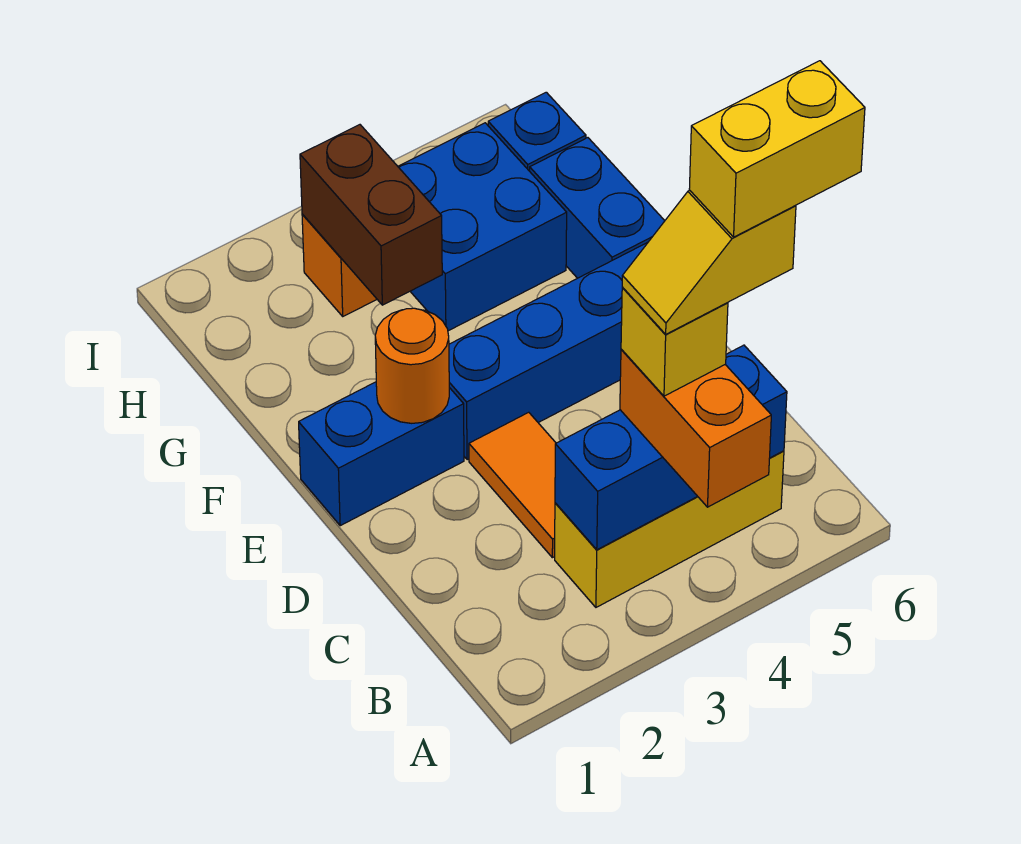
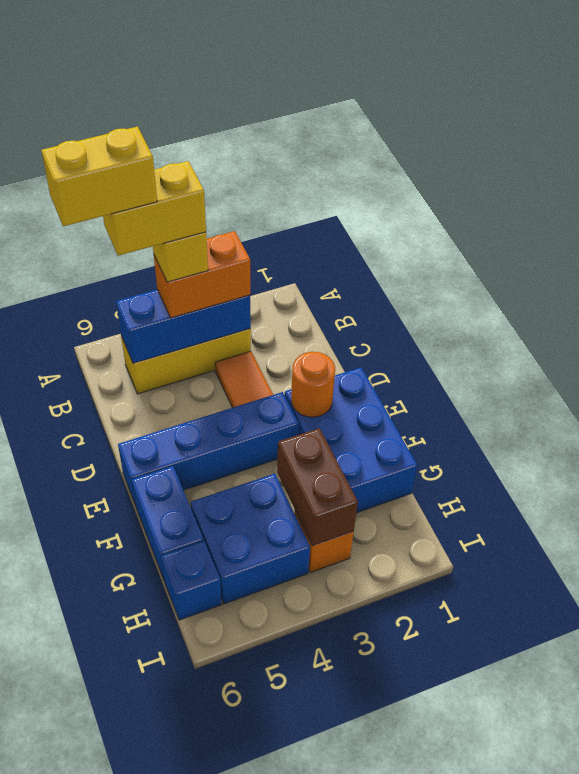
orange brick A4:B4 level 3 -> orange brick B3:B4 level 3
yellow slope B4:B5 level 5 top 5 -> yellow brick B4:B5 level 5
blue brick E1:E2 level 1 -> blue brick E1:G2 level 1

